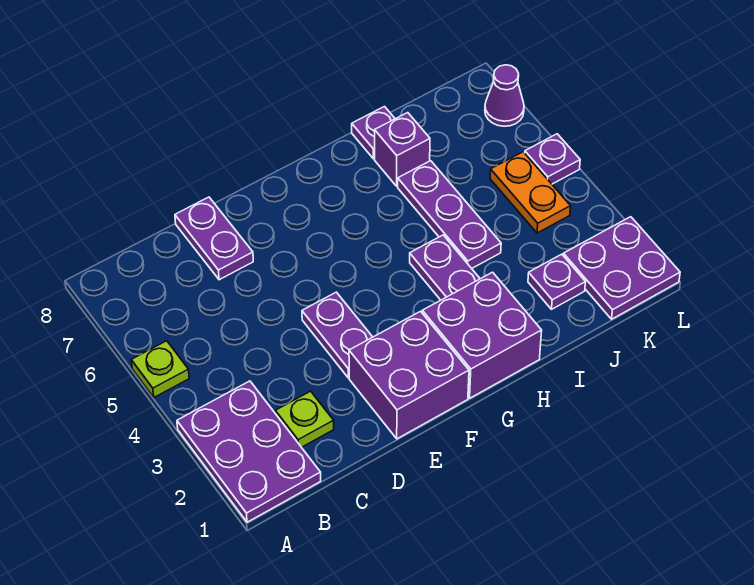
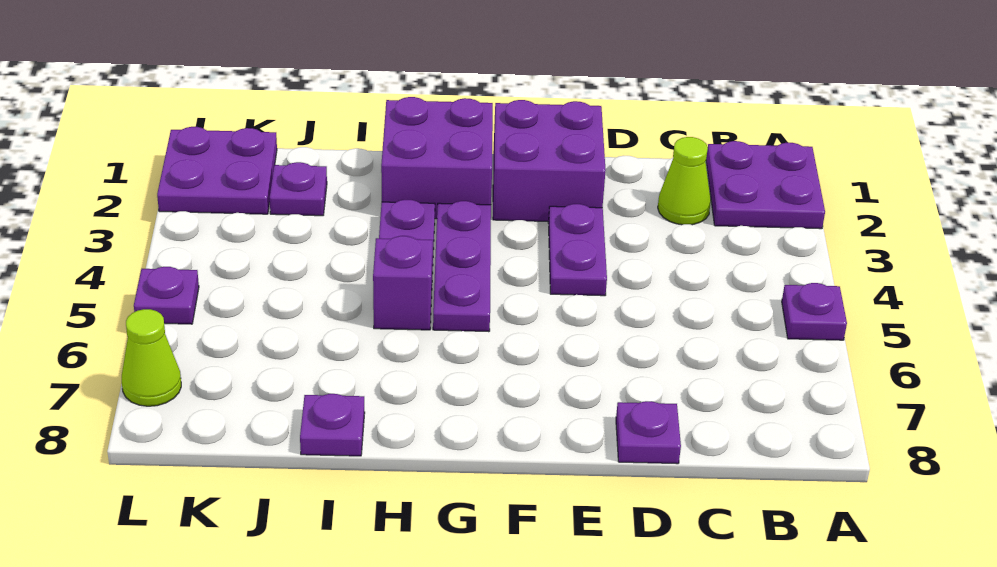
purple plate A1:B3 level 1 -> purple plate A1:B2 level 1
lime plate A5 level 1 -> purple plate A5 level 1
lime plate C2 level 1 -> lime cone C2 level 1
purple plate D7:D8 level 1 -> purple plate D8 level 1
purple plate I4:I6 level 1 -> purple plate G3:G5 level 1
purple brick I7 level 1 -> purple brick H5 level 1
orange plate K4:K5 level 1 -> none
purple cone L7 level 1 -> lime cone L7 level 1

